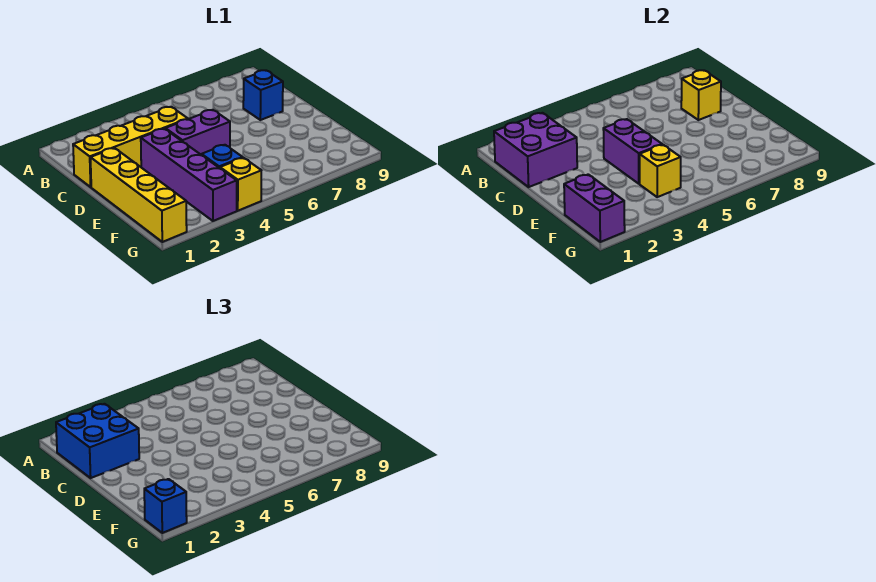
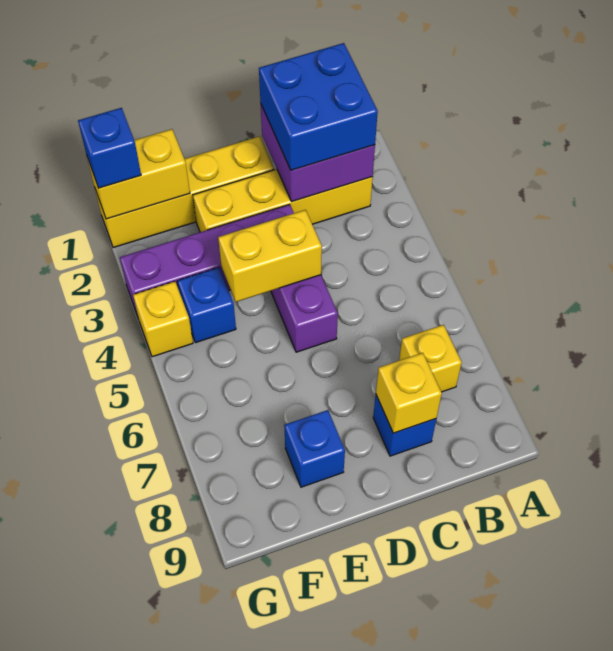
yellow brick C1:C4 level 1 -> yellow brick B2:E2 level 1
purple brick D4:E4 level 2 -> yellow brick D4:E4 level 2
none -> blue brick E8 level 1
purple brick F1:G1 level 2 -> yellow brick F1:G1 level 2
yellow brick F4 level 2 -> yellow brick B7 level 1

